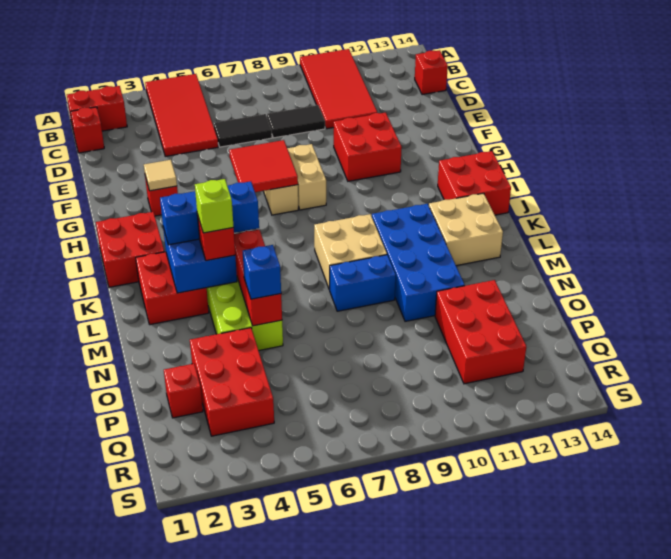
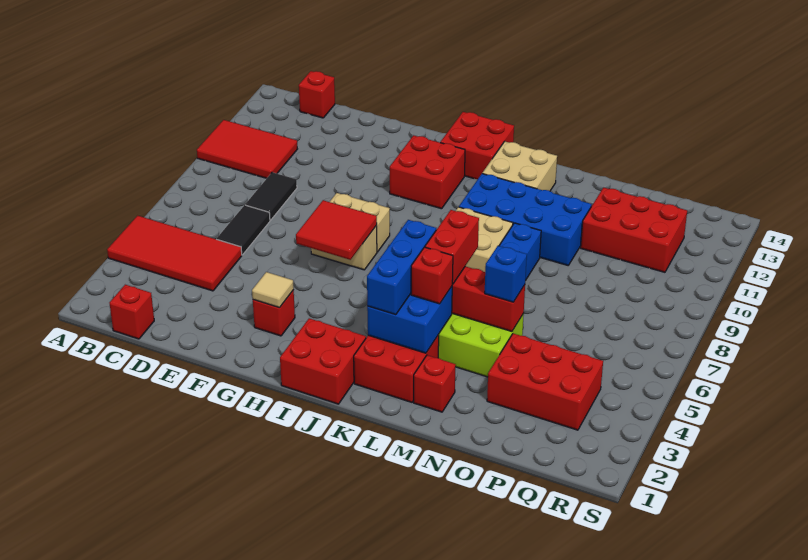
red tile A10:D11 level 1 -> red tile A10:C11 level 1
red brick B1:B2 level 1 -> red brick L5:L6 level 3
red brick F10:G11 level 1 -> red brick H11:I12 level 1
lime brick L4 level 4 -> none
red brick P2 level 1 -> red brick M2 level 1

